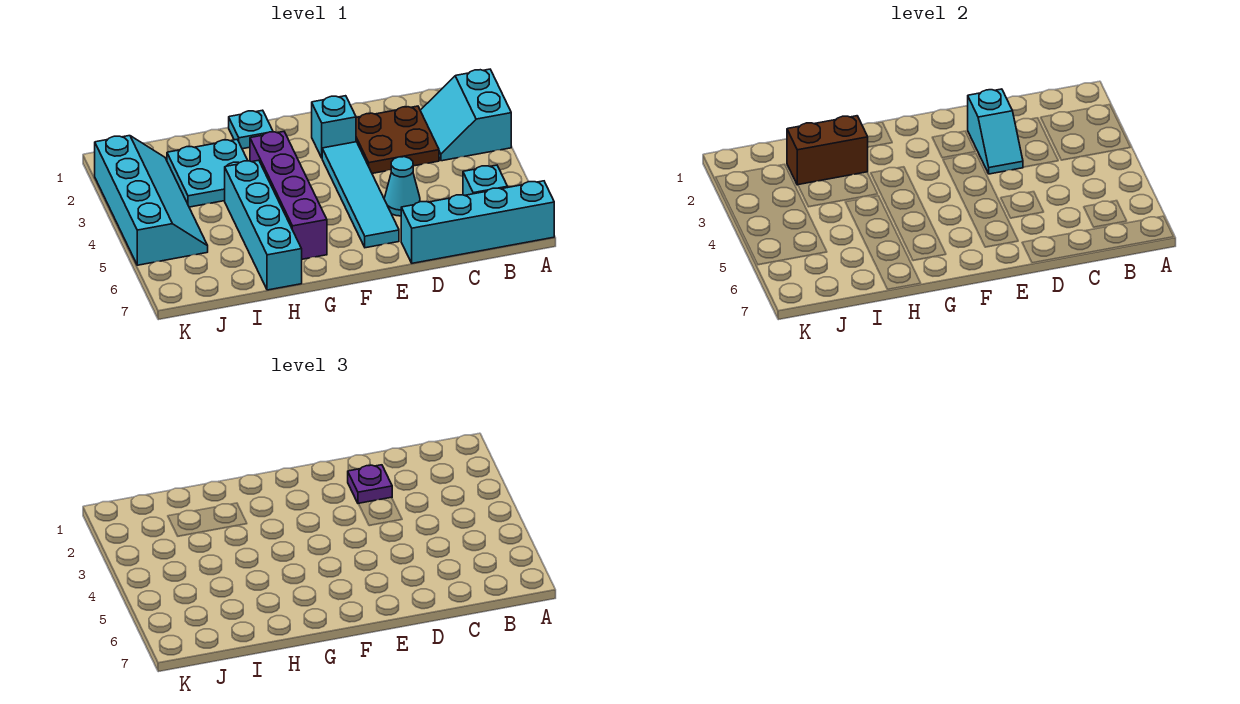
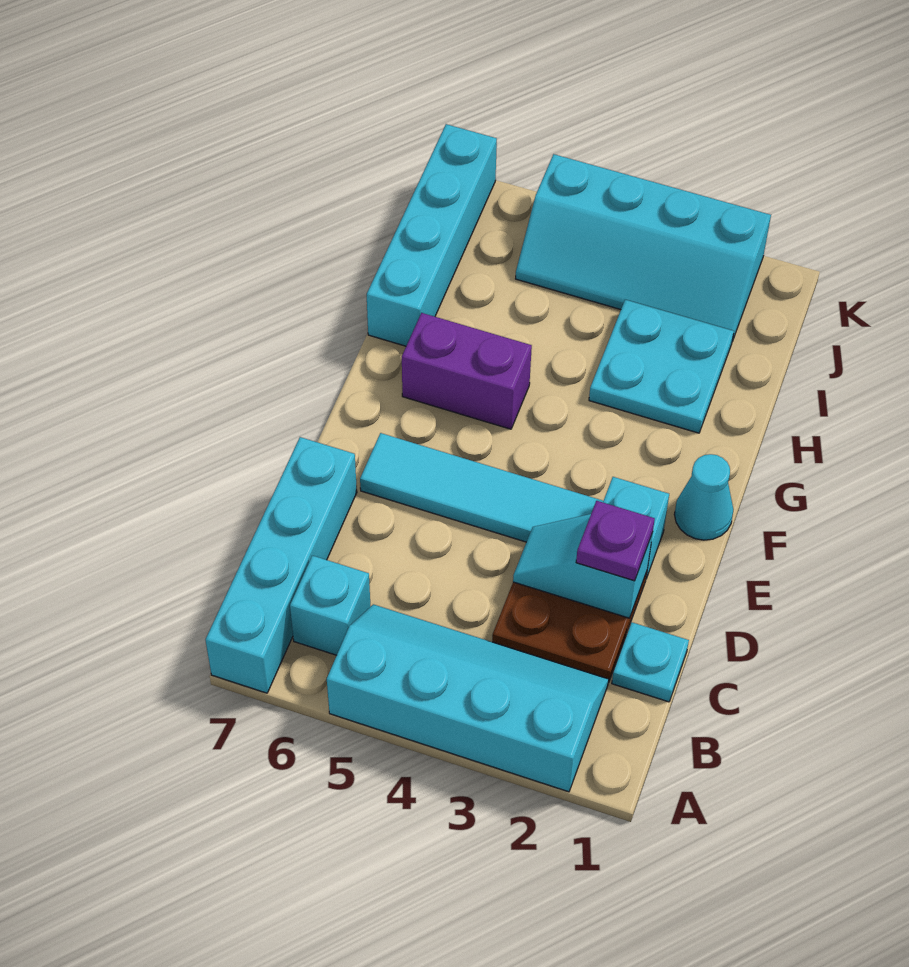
cyan slope A2:B3 level 1 top A -> cyan slope A2:B5 level 1 top A
cyan cone D5 level 1 -> cyan cone F1 level 1
cyan plate G1 level 1 -> cyan plate C1 level 1
purple brick G3:G6 level 1 -> purple brick G5:G6 level 1
brown brick H2:I2 level 2 -> none
cyan brick H4:H7 level 1 -> cyan brick H7:K7 level 1

